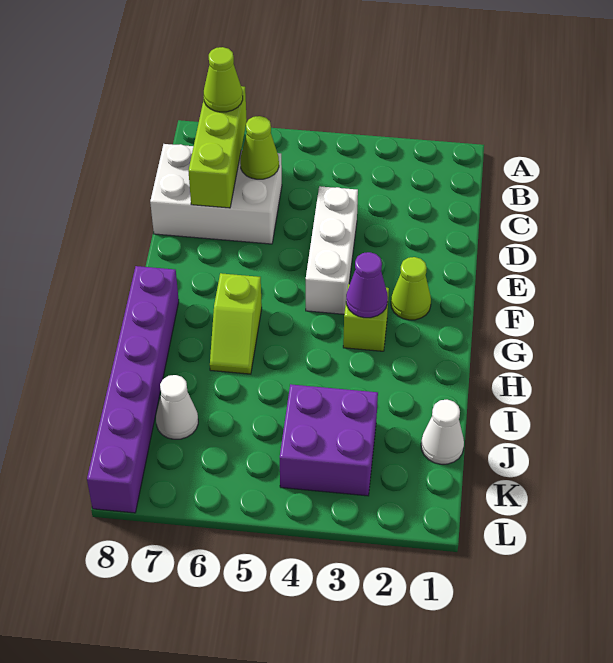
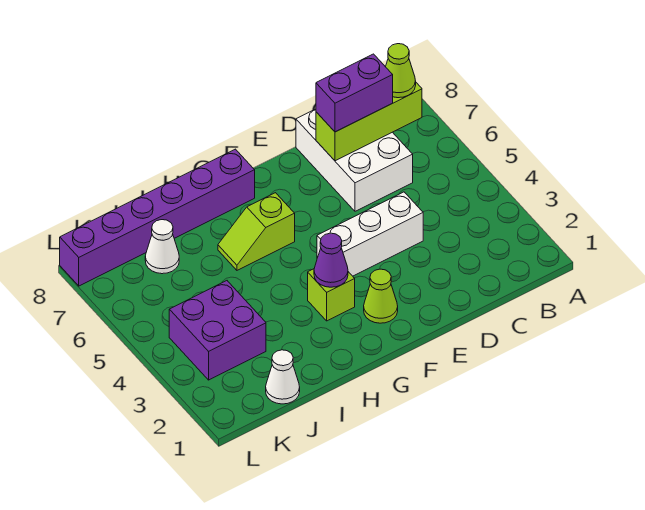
lime cone C6 level 2 -> none
none -> purple brick C7:D7 level 3

